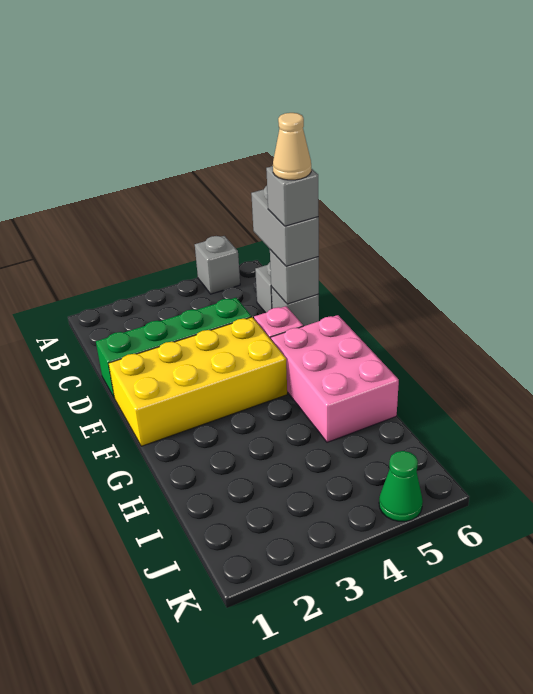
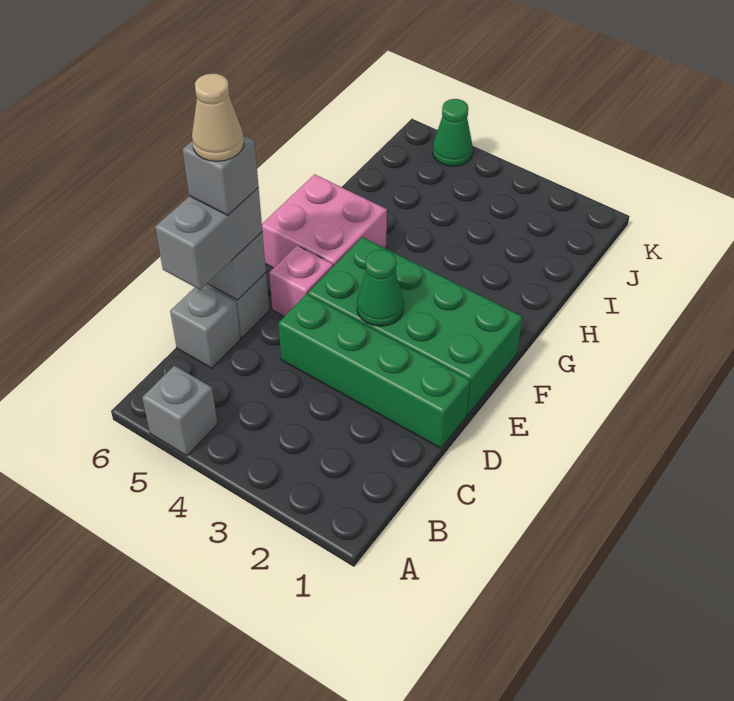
yellow brick E1:F4 level 1 -> green brick E1:F4 level 1
none -> green cone E3 level 2
pink brick F5:H6 level 1 -> pink brick F5:G6 level 1

